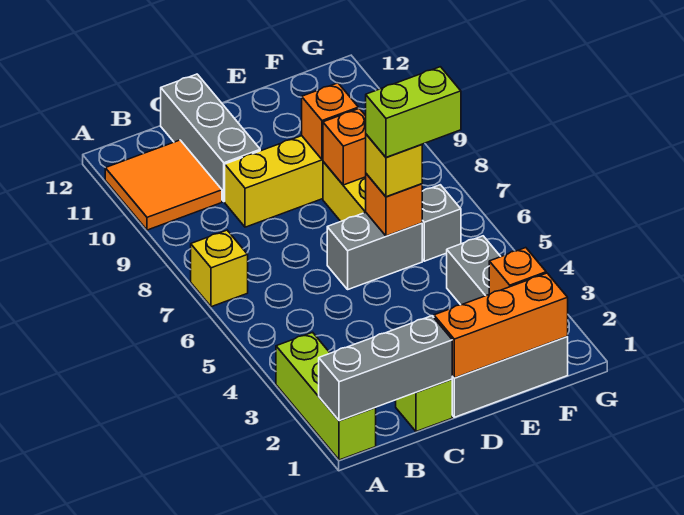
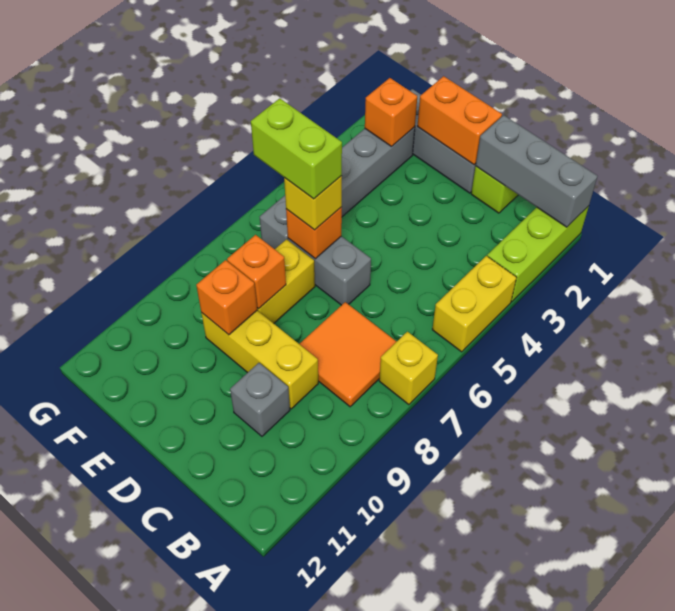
none -> yellow brick A4:A5 level 1
orange tile A10:B11 level 1 -> orange tile B7:C8 level 1
grey brick C10:C12 level 1 -> grey brick C10 level 1
orange brick D1:F1 level 2 -> orange brick D1:E1 level 2

